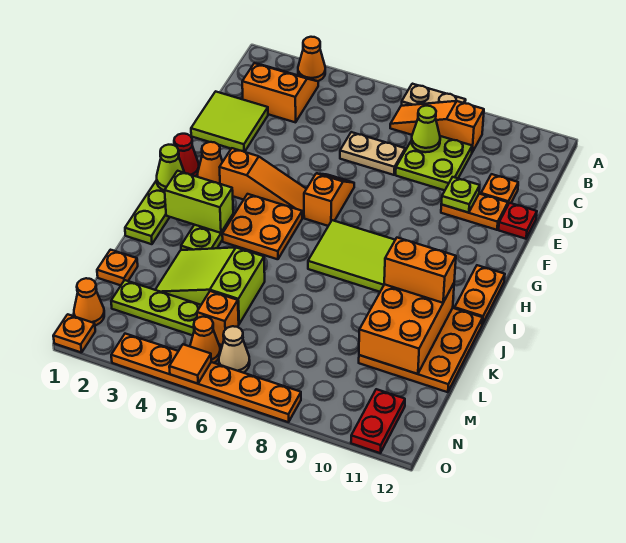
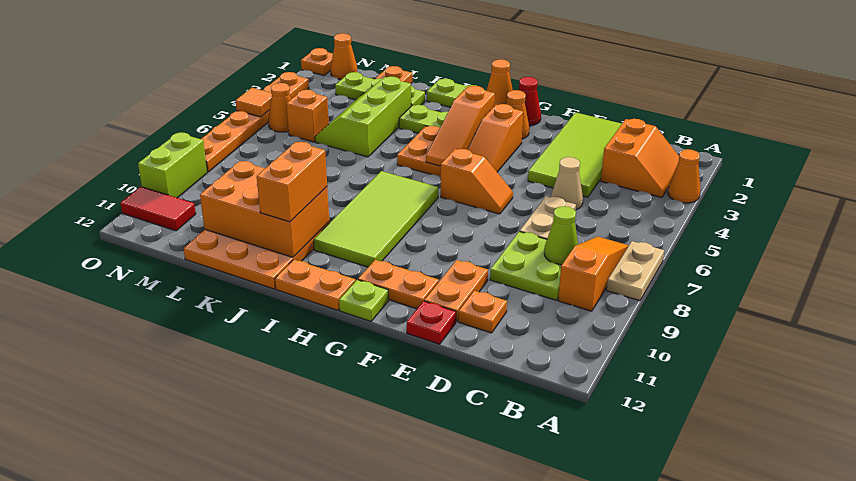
lime tile D1:E2 level 1 -> lime tile D1:E4 level 1
lime plate E10 level 2 -> lime plate G12 level 1
none -> orange plate F11:G11 level 1
lime cone H1 level 2 -> orange cone H1 level 2
none -> orange slope H3:H5 level 2 top 3
lime brick I2:I3 level 2 -> lime brick O9:O10 level 1
lime slope K3:L5 level 1 top 5 -> lime slope K3:L5 level 1 top K
lime plate M2:M4 level 1 -> lime plate K2:M2 level 1
tan cone N6 level 1 -> tan cone D5 level 1
red plate N11:O11 level 1 -> red tile N11:O11 level 1

